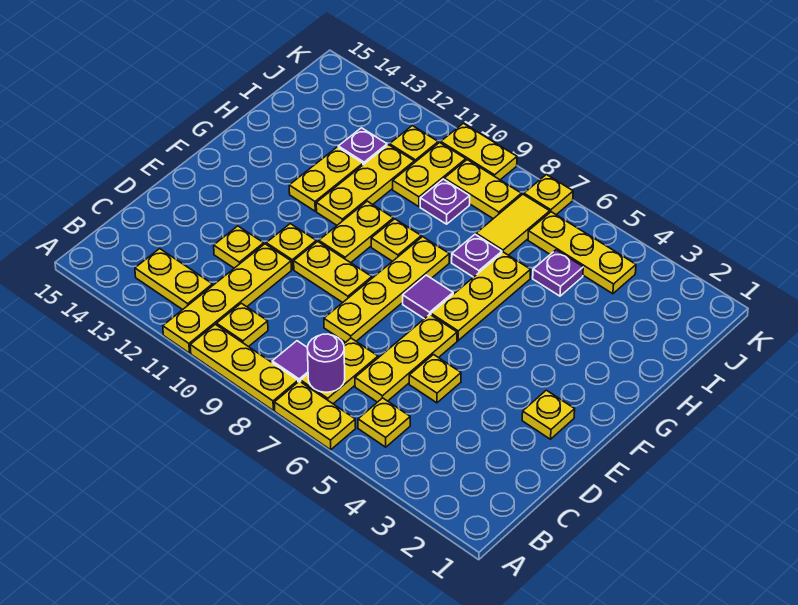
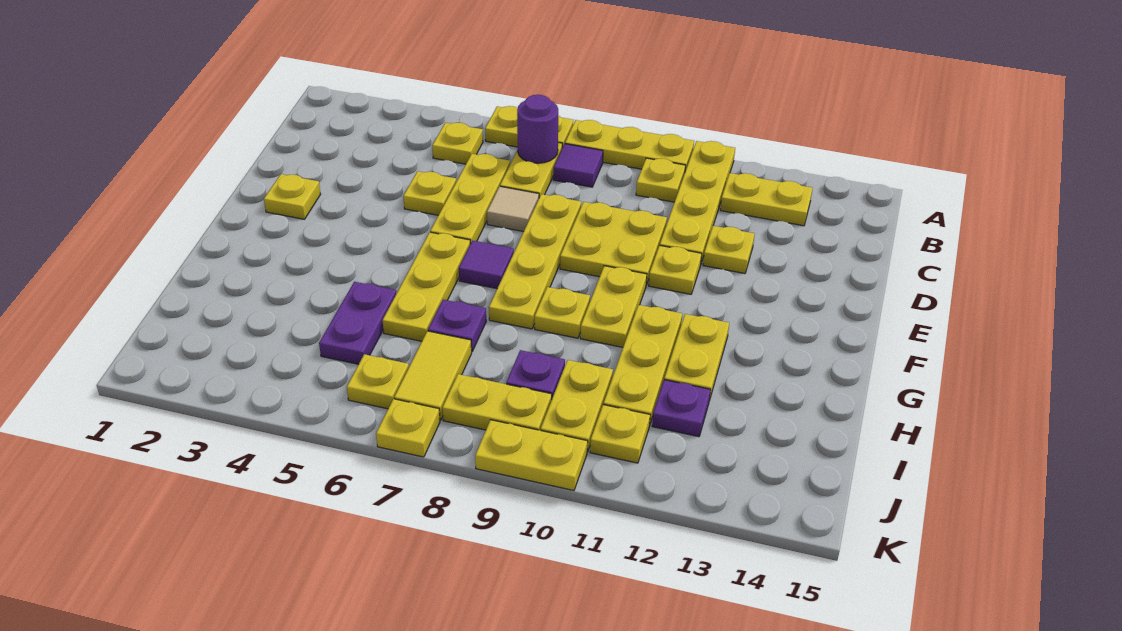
none -> tan tile D7 level 1
yellow plate E9:E10 level 1 -> yellow plate D9:E10 level 1
purple plate I5 level 1 -> purple plate H5:I5 level 1
yellow plate J4:J6 level 1 -> yellow plate J6 level 1

